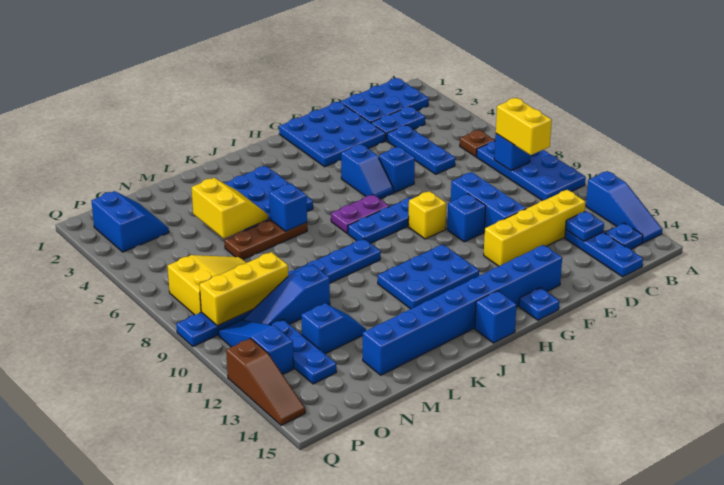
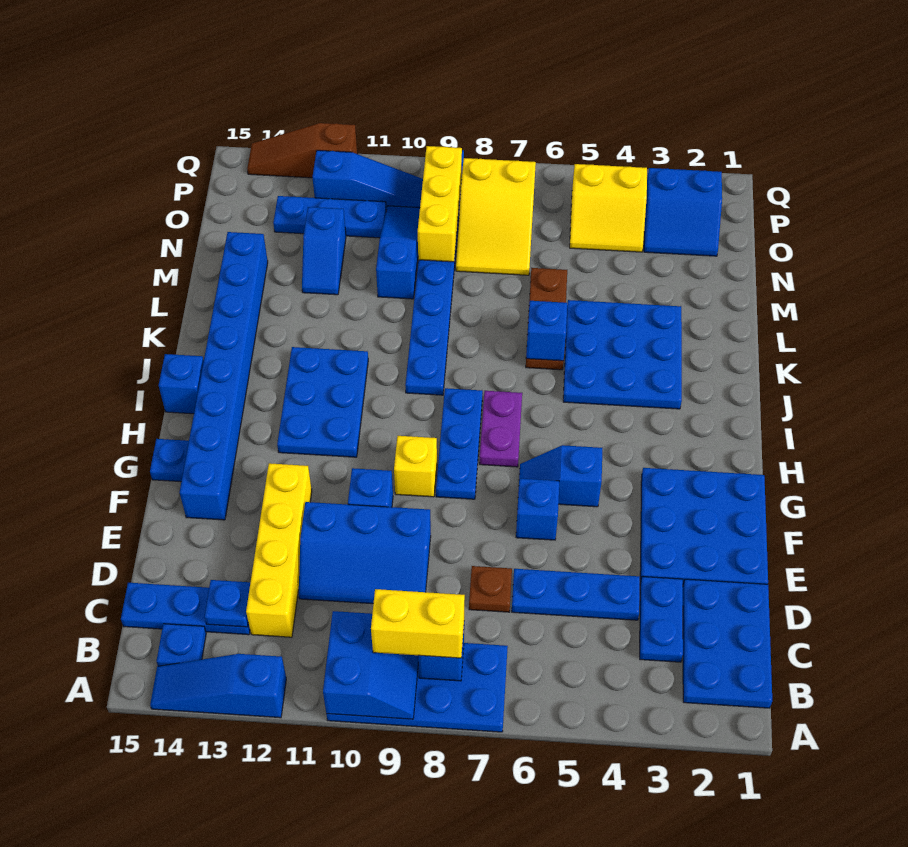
none -> blue slope A9:B10 level 2 top 10
brown plate B6 level 1 -> brown plate D7 level 1
yellow slope L4:M5 level 2 top M -> yellow slope O4:P5 level 1 top P

